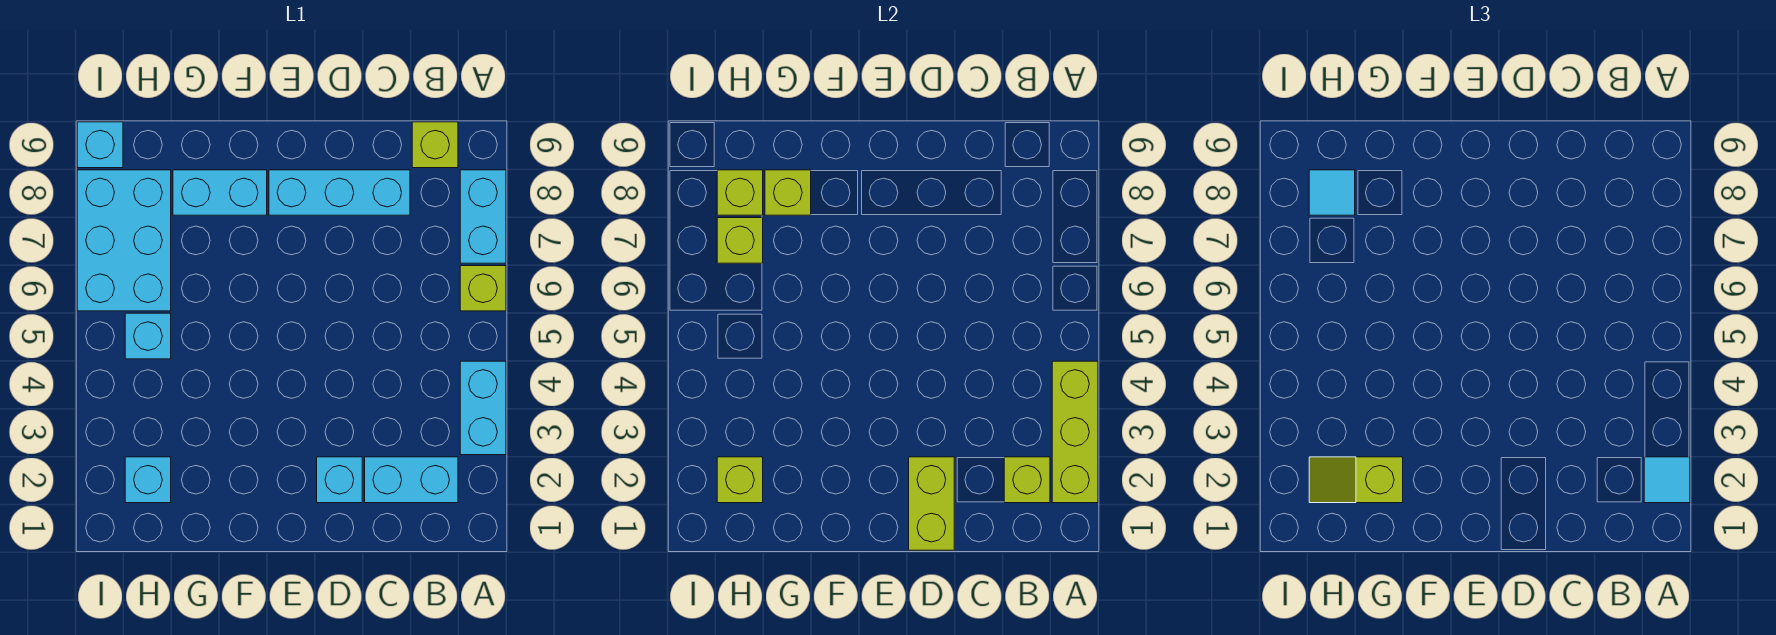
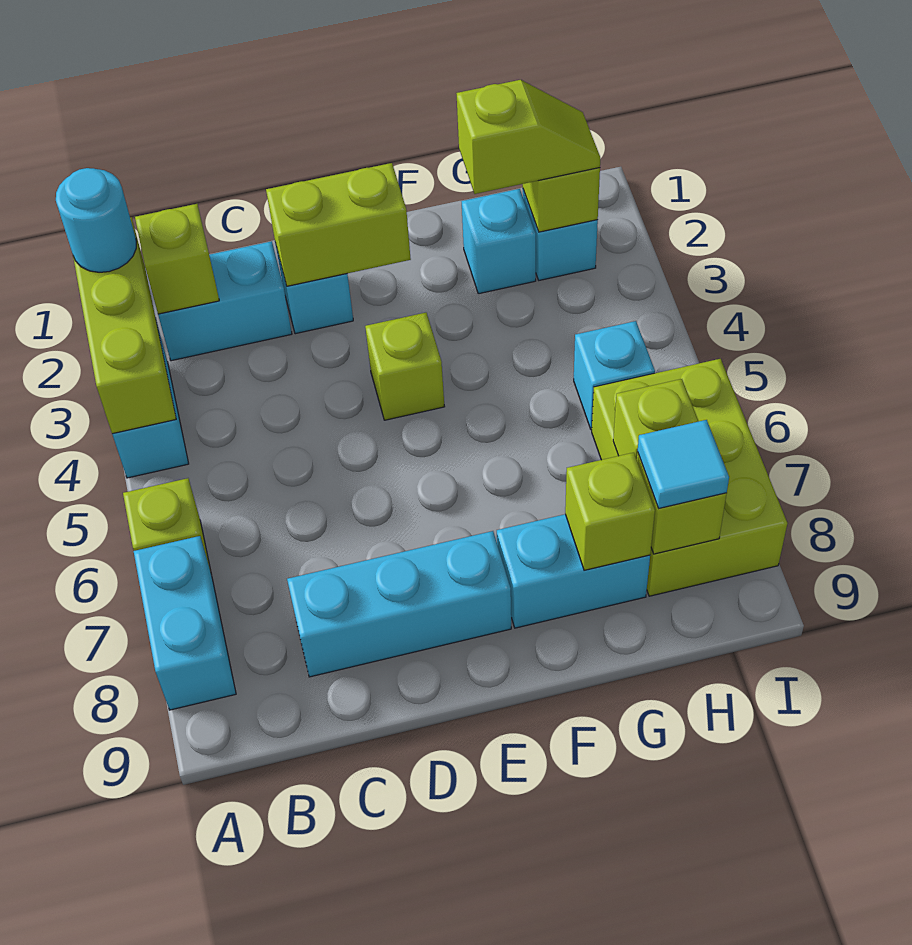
cyan tile A2 level 3 -> cyan round brick A2 level 3
lime brick B9 level 1 -> lime brick E4 level 1
lime brick D1:D2 level 2 -> lime brick D2:E2 level 2
cyan brick H6:I8 level 1 -> lime brick H6:I8 level 1
cyan brick I9 level 1 -> cyan brick G2 level 1

